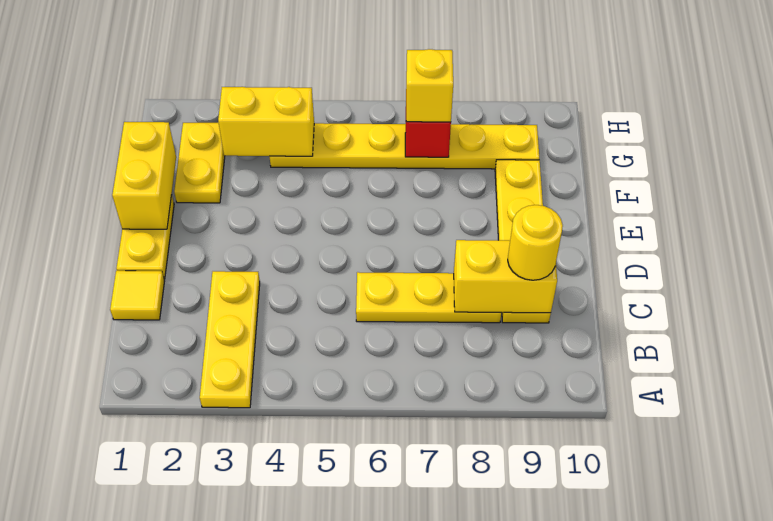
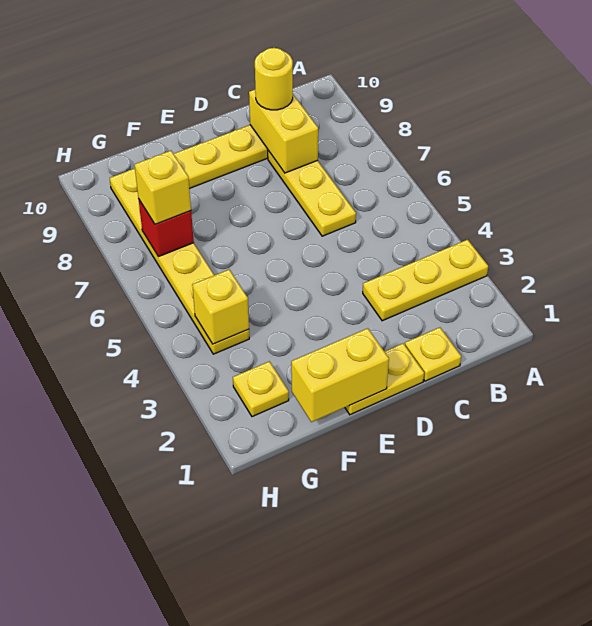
yellow tile C1 level 1 -> yellow plate C1 level 1
yellow plate F2:G2 level 1 -> yellow plate G2 level 1
yellow brick G3:G4 level 2 -> yellow brick G4 level 2

